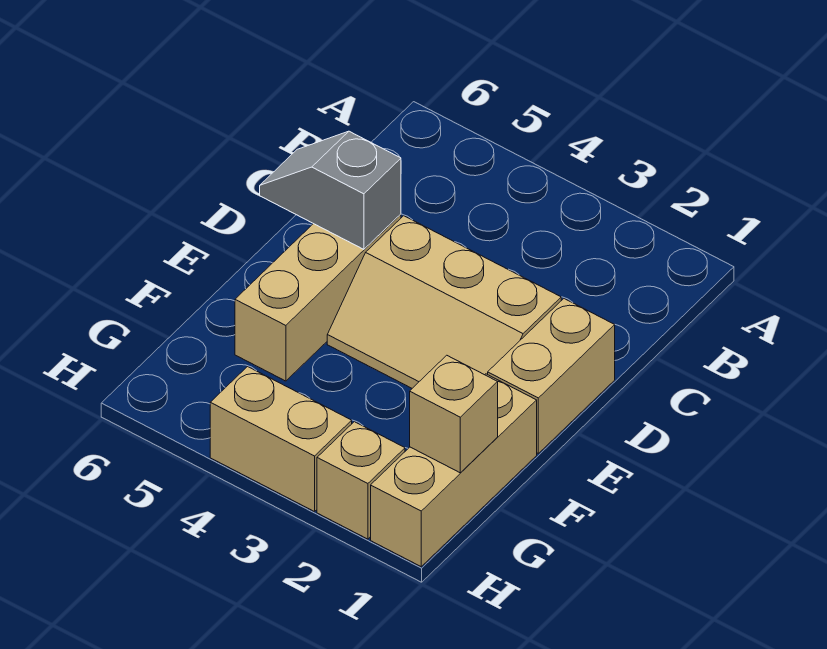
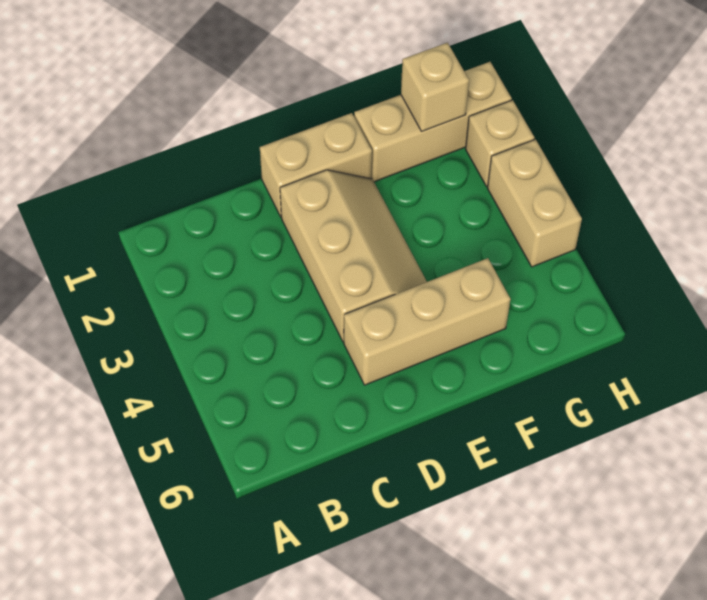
grey slope D5:D6 level 2 top 5 -> none

